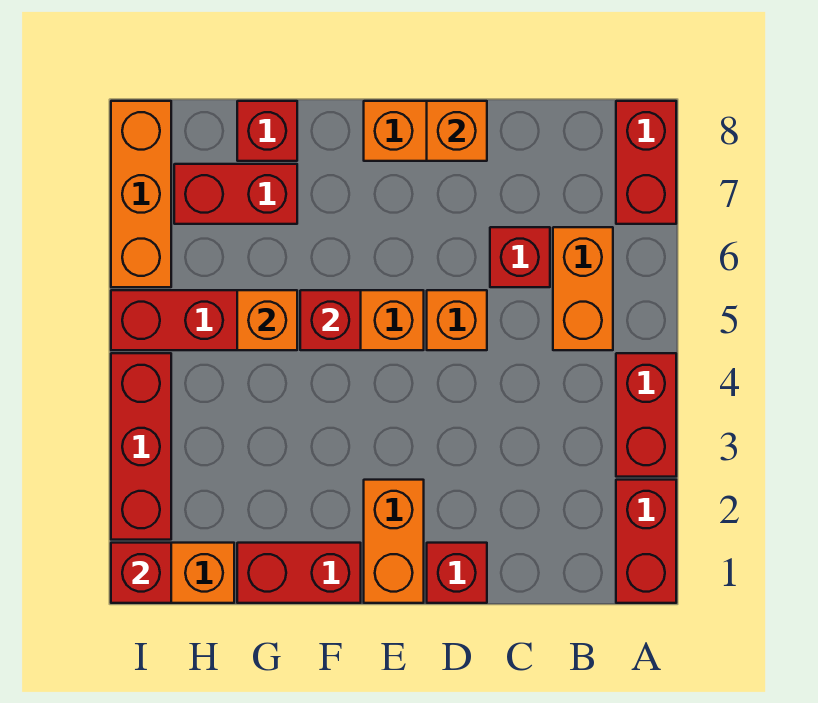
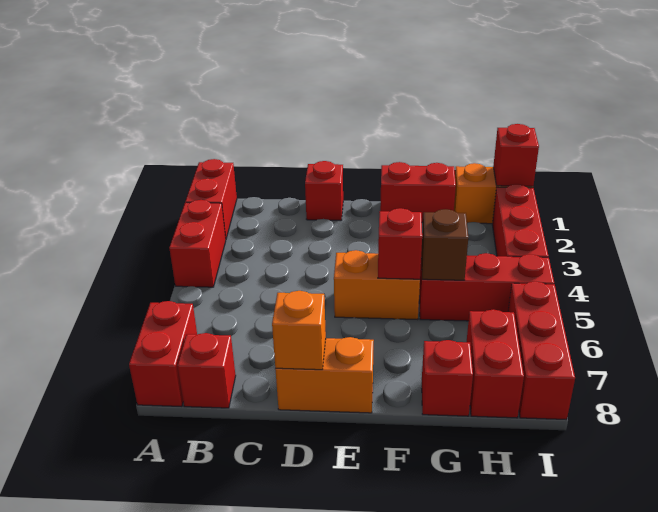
orange brick B5:B6 level 1 -> none
red brick C6 level 1 -> red brick B8 level 1
orange brick D5 level 1 -> none
orange brick E1:E2 level 1 -> none
orange brick G5 level 2 -> brown brick G5 level 2
red brick G7:H7 level 1 -> red brick H7:H8 level 1
orange brick I6:I8 level 1 -> red brick I6:I8 level 1

